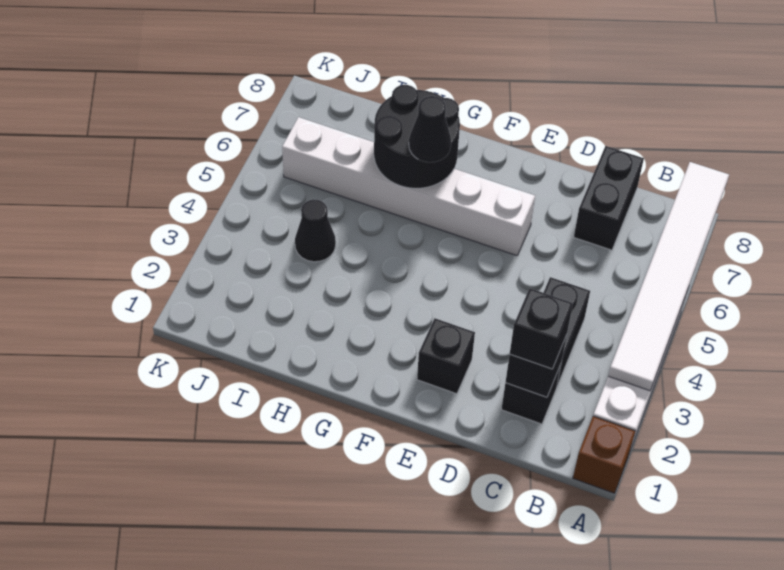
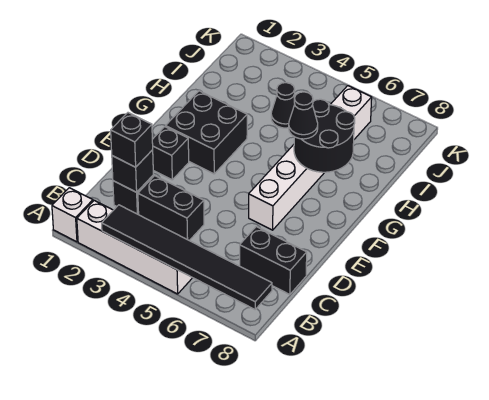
brown brick A1 level 1 -> white brick A1 level 1
white tile A3:A8 level 2 -> black tile A3:A8 level 2
none -> black brick F2:G3 level 1

